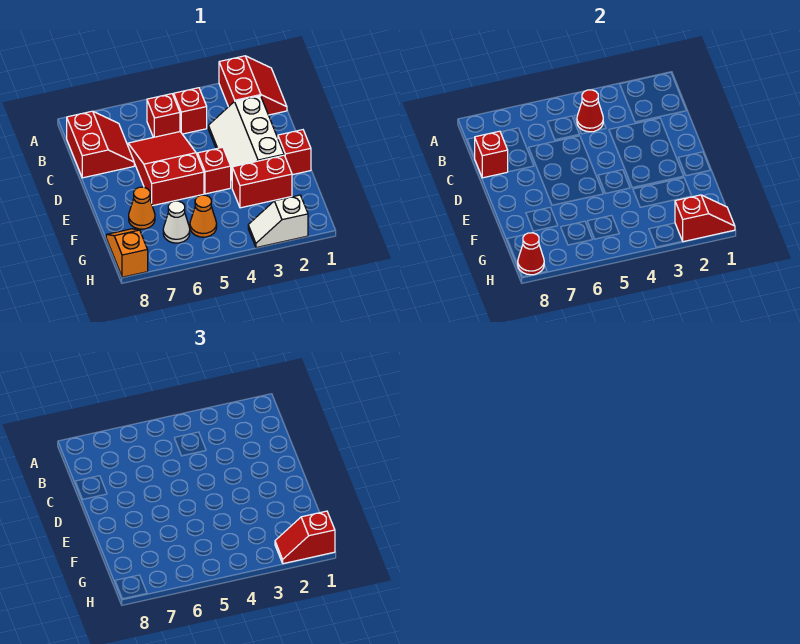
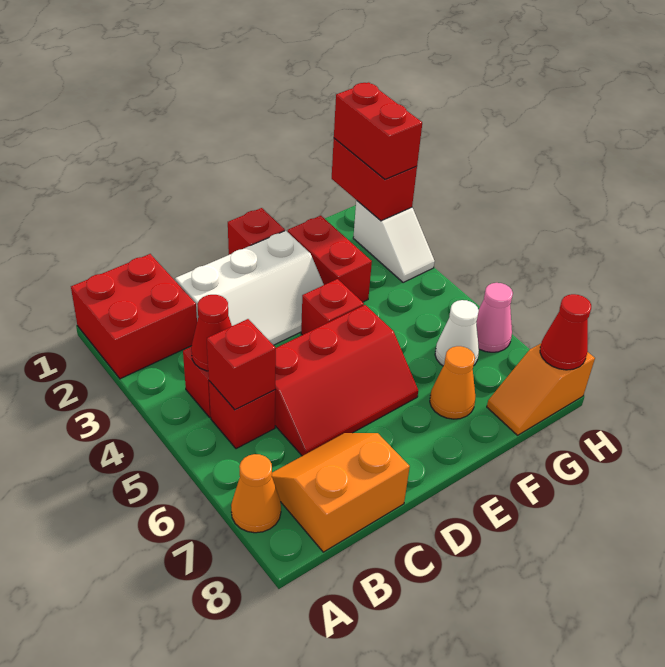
red slope A1:B2 level 1 top 2 -> red brick A1:B2 level 1
red slope B7:C8 level 1 top 8 -> orange slope B7:C8 level 1 top 8
red slope C5:E6 level 1 top E -> red slope C5:E6 level 1 top 5
red brick C8 level 2 -> red brick B5 level 2
orange cone G5 level 1 -> orange cone A7 level 1
red slope H1:H2 level 2 top 2 -> red brick H1:H2 level 2
red slope H1:H2 level 3 top 1 -> red brick H1:H2 level 3
none -> pink cone H6 level 1

